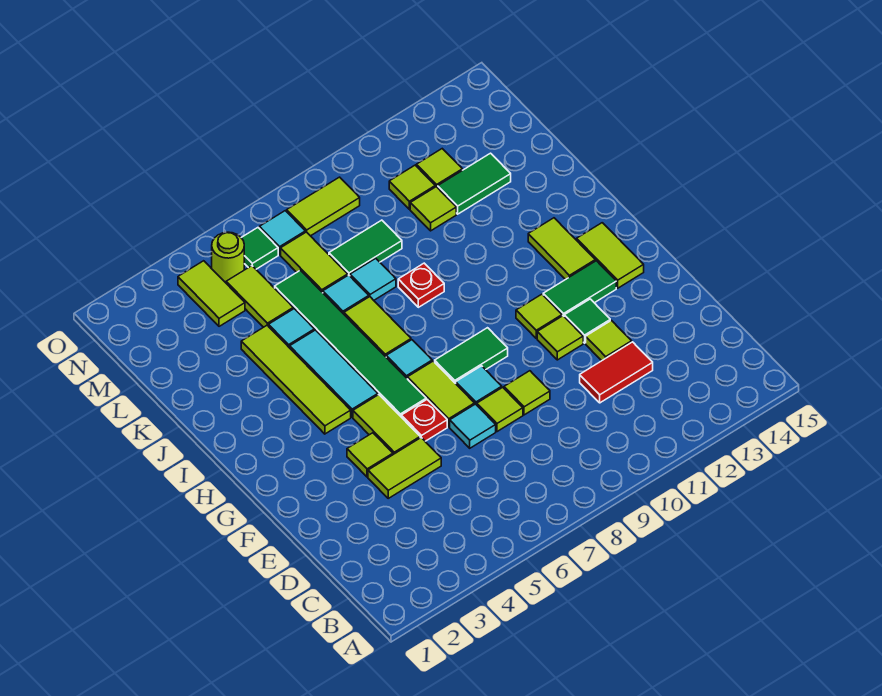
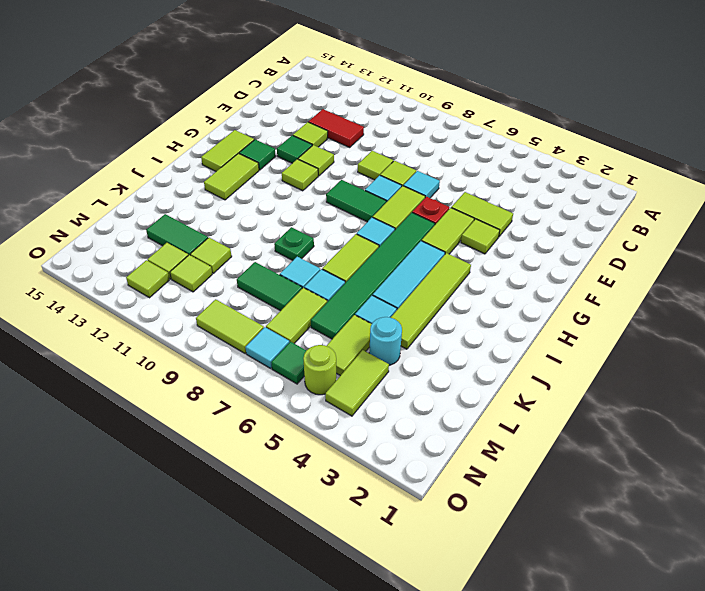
green tile G12:G13 level 1 -> green tile G13 level 1
red plate J9 level 1 -> green plate J9 level 1
none -> cyan round brick L4 level 1
none -> lime tile N12 level 1

